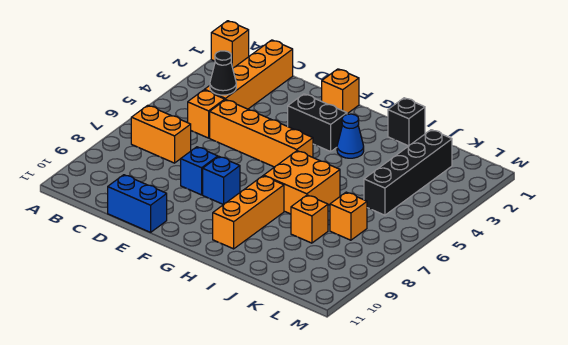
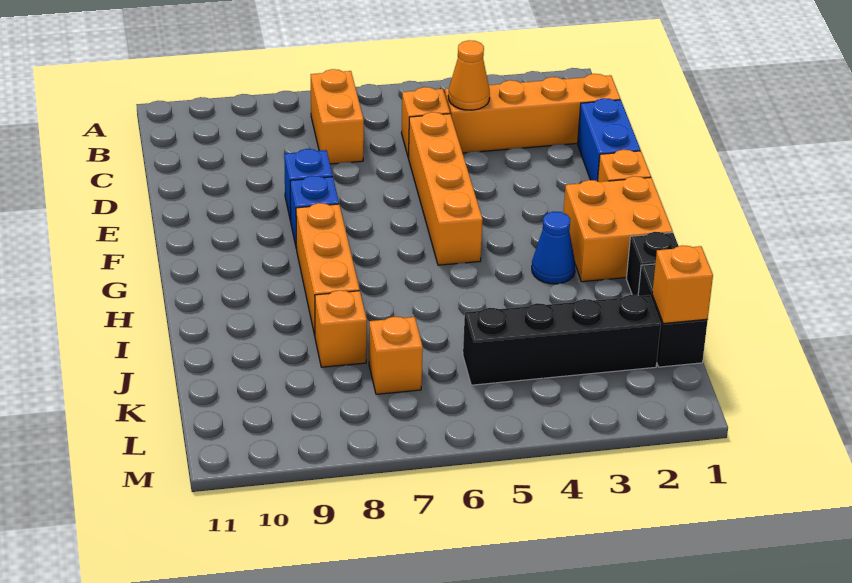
orange brick A1 level 1 -> orange brick K1 level 2
black cone C4 level 2 -> orange cone C4 level 2
blue brick D11:E11 level 1 -> blue brick D1:E1 level 1
black brick F3:G3 level 1 -> black brick J1:K1 level 1
orange brick H6:I7 level 1 -> orange brick G1:H2 level 1
orange brick H8:H10 level 1 -> orange brick G8:I8 level 1

